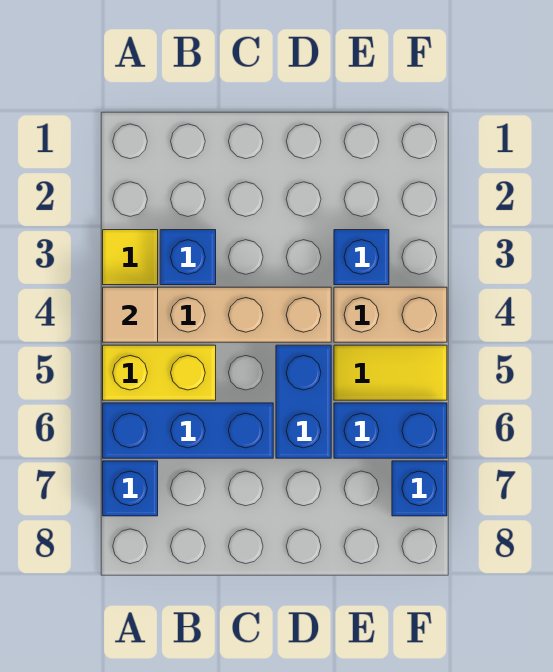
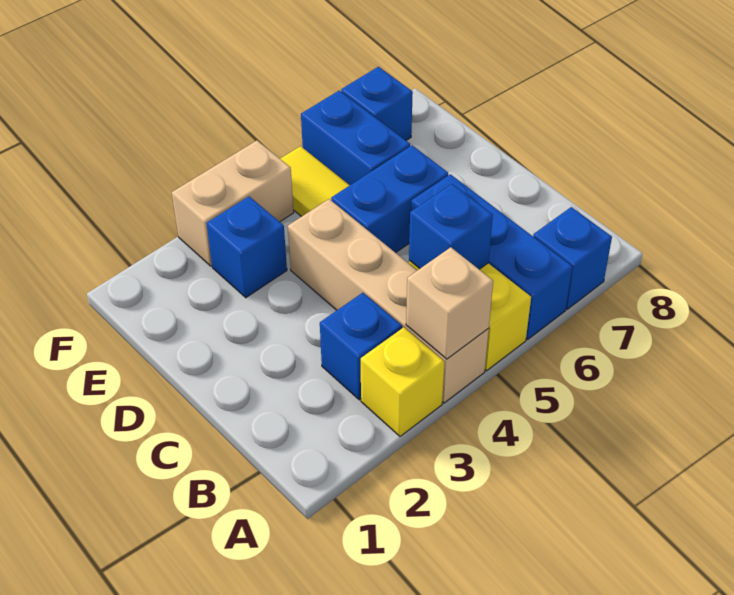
yellow tile A3 level 1 -> yellow brick A3 level 1
tan tile A4 level 2 -> tan brick A4 level 2
none -> blue brick B5 level 2
tan brick E4:F4 level 1 -> tan brick F3:F4 level 1

